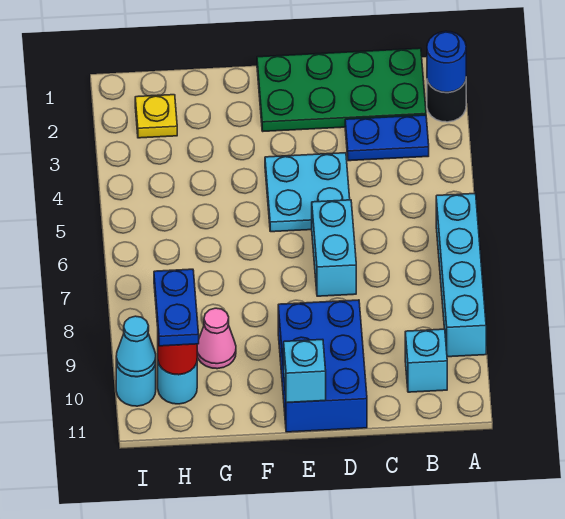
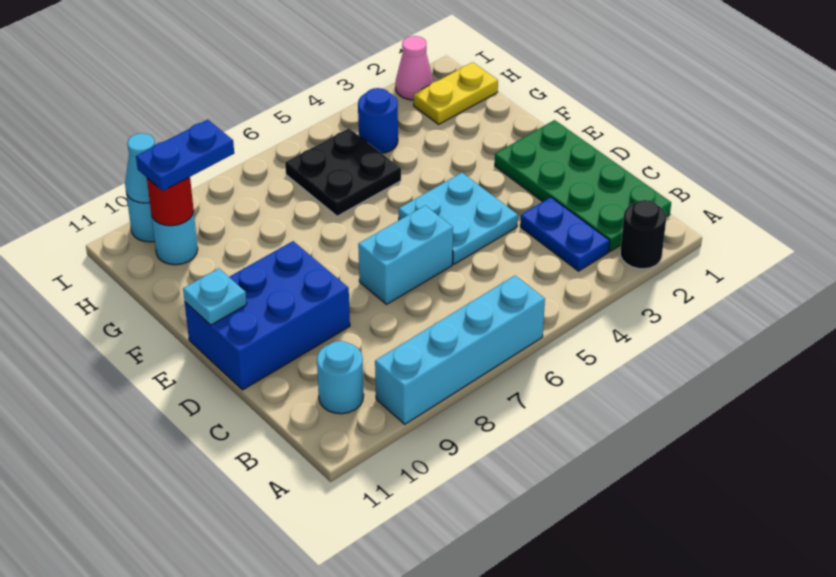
blue round brick A2 level 2 -> blue round brick H4 level 1
cyan brick B10 level 1 -> cyan round brick B10 level 1
cyan brick E11 level 2 -> cyan plate E11 level 2
none -> black plate G5:H6 level 1
pink cone G9 level 1 -> pink cone I2 level 1
yellow plate H2 level 1 -> yellow plate H1:H2 level 1

